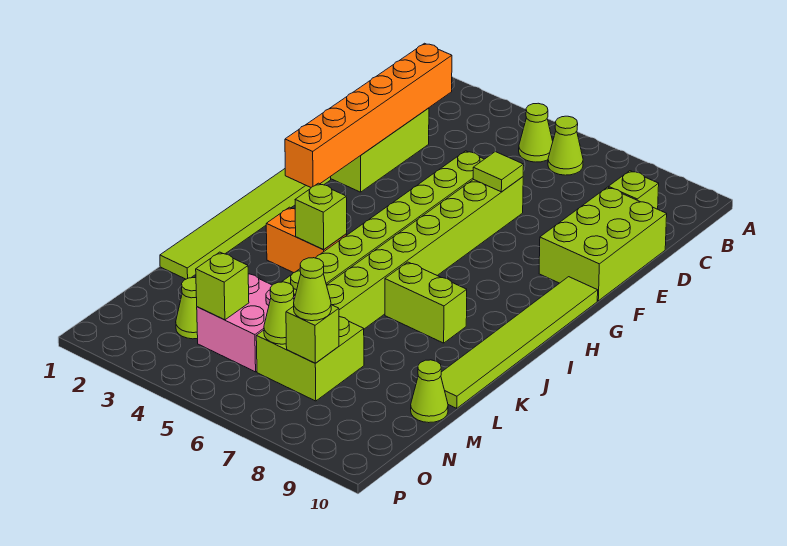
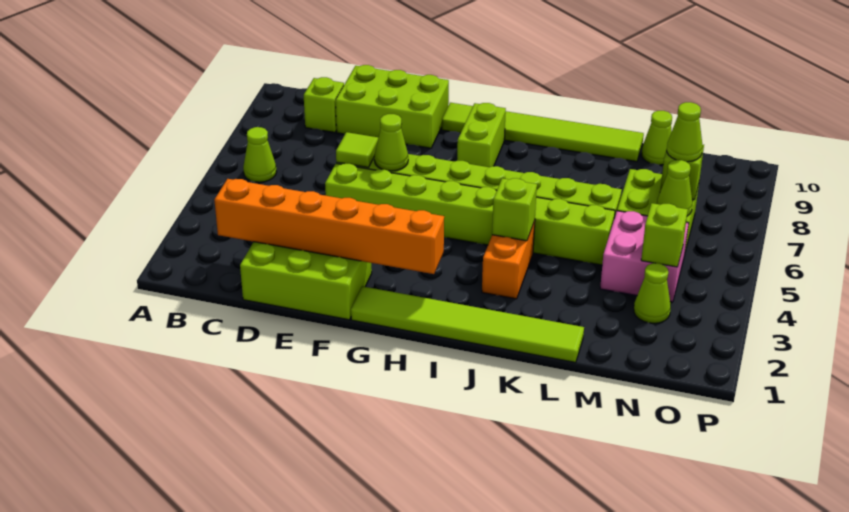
lime cone B5 level 1 -> lime cone F6 level 2
lime brick J7:J8 level 1 -> lime brick H8:H9 level 1

